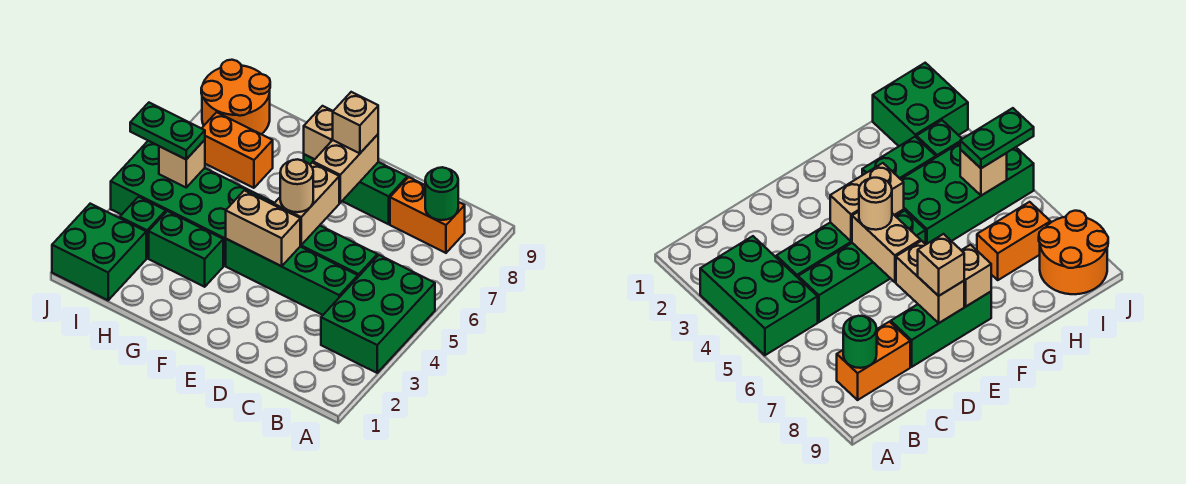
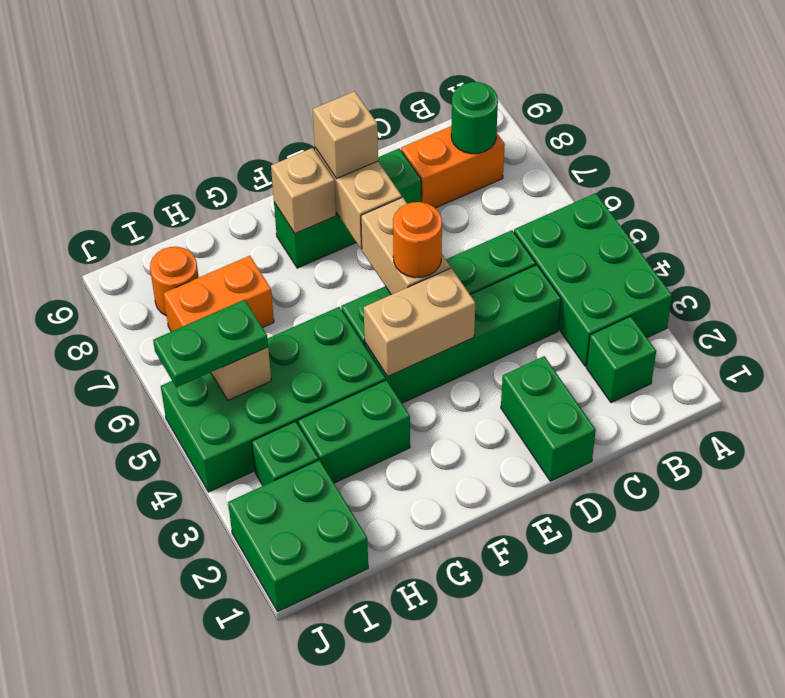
none -> green brick B2 level 1
none -> green brick D1:D2 level 1
tan round brick E5 level 3 -> orange round brick E5 level 3
orange round brick I8:J9 level 1 -> orange round brick I8 level 1

